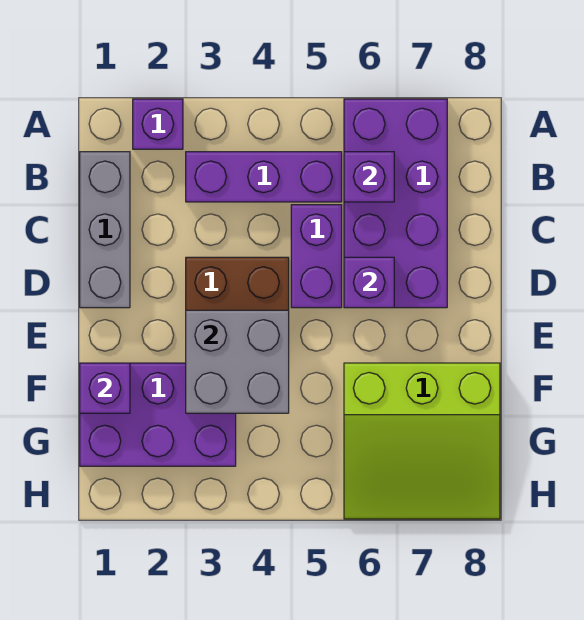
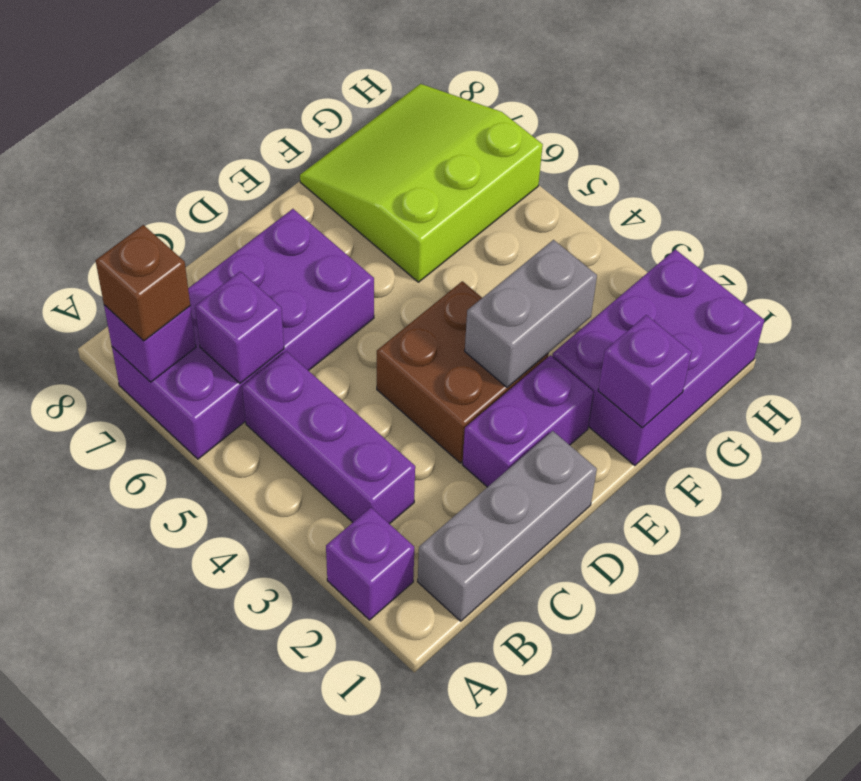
none -> brown brick A7 level 3
purple brick C5:D5 level 1 -> purple brick D2:E2 level 1
purple brick D6 level 2 -> purple brick A7 level 2
grey brick E3:F4 level 2 -> grey brick E3:F3 level 2
purple brick F1:G3 level 1 -> purple brick F1:H2 level 1
lime slope F6:H8 level 1 top F -> lime slope F6:H8 level 1 top 6

